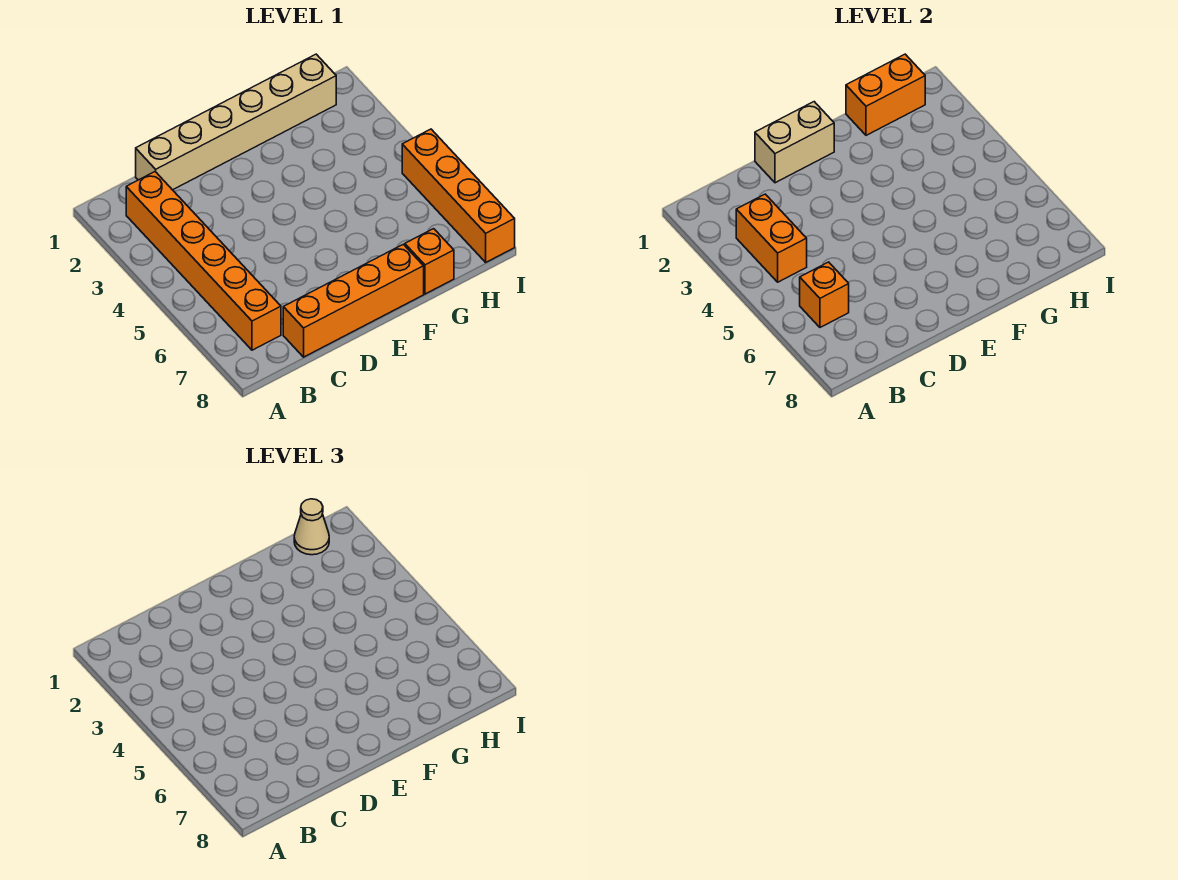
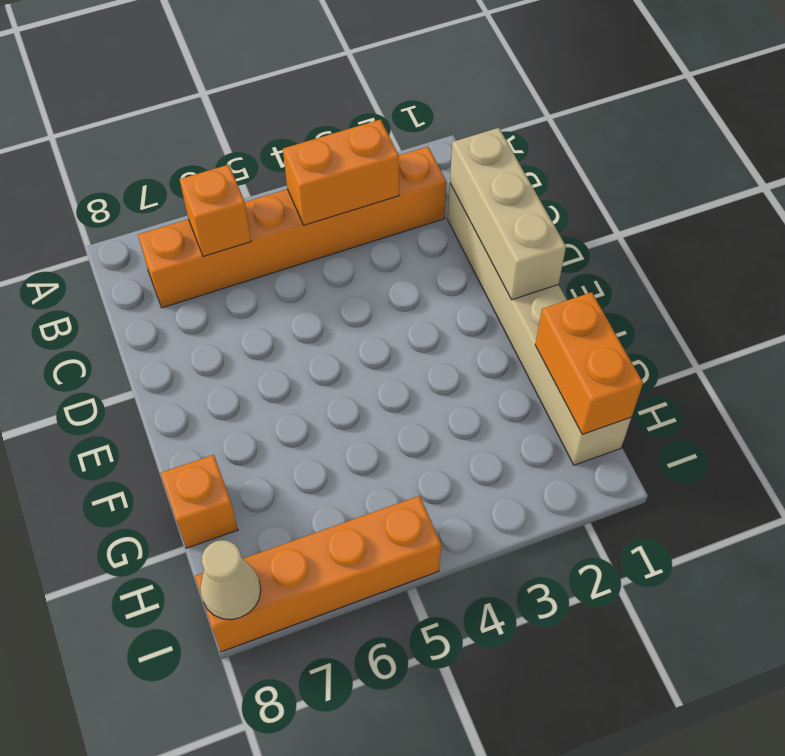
orange brick C8:F8 level 1 -> none
tan brick D1:E1 level 2 -> tan brick C1:E1 level 2
tan cone H1 level 3 -> tan cone I8 level 2

